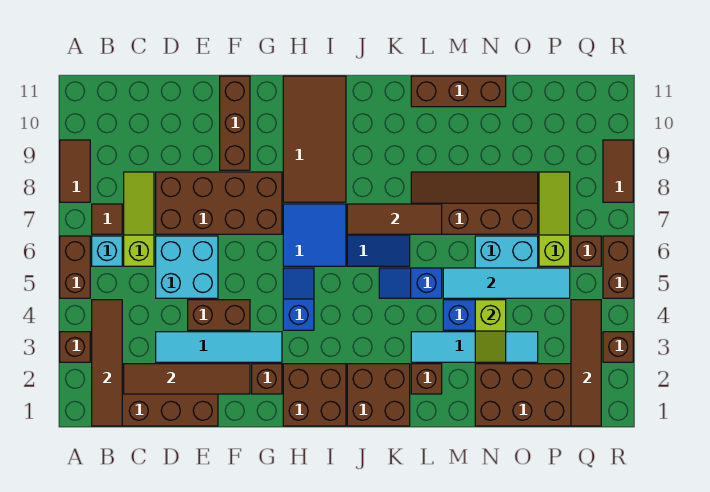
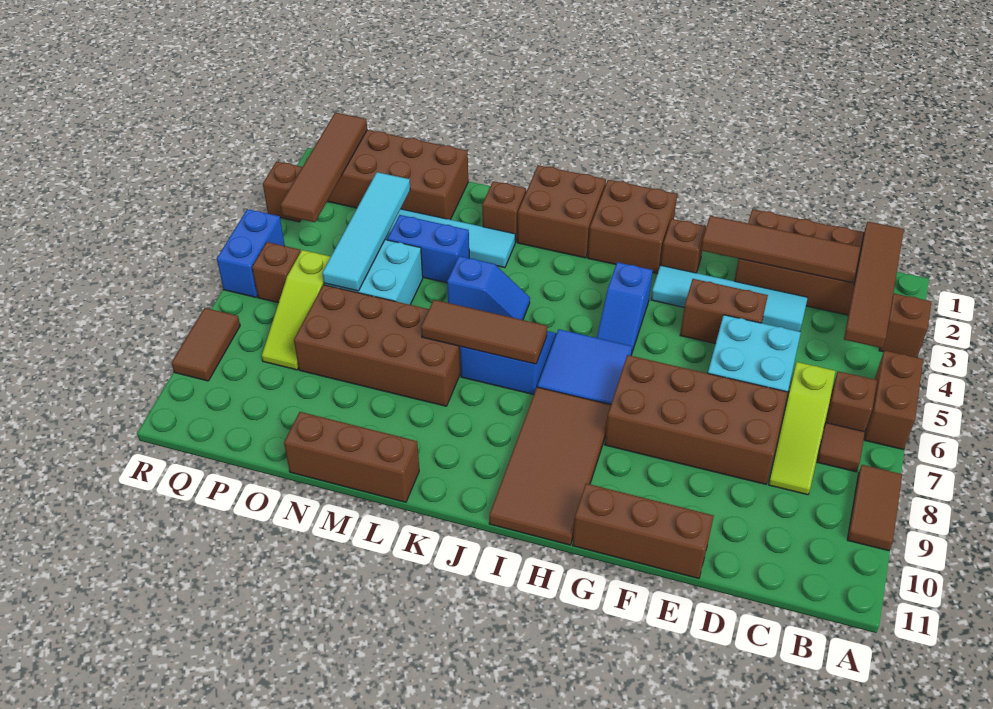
cyan brick B6 level 1 -> brown brick B6 level 1
brown brick F9:F11 level 1 -> brown brick E11:G11 level 1
brown slope L7:O8 level 1 top 7 -> brown brick L7:O8 level 1
cyan tile M5:P5 level 2 -> cyan tile O3:O6 level 2
lime slope N3:N4 level 2 top 4 -> none
brown brick R5:R6 level 1 -> blue brick R5:R6 level 1

